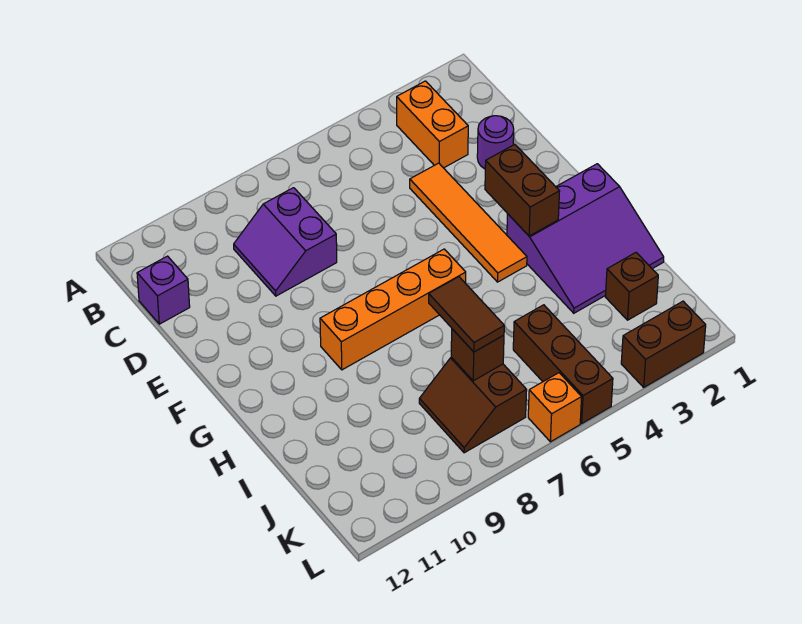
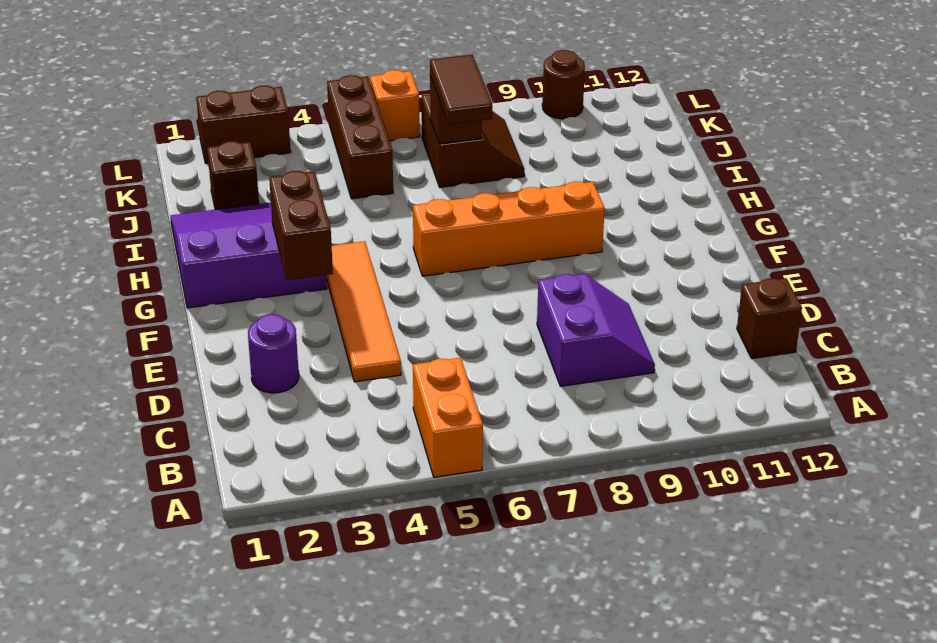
orange brick B3:C3 level 1 -> orange brick A5:B5 level 1
purple brick C12 level 1 -> brown brick C12 level 1
none -> brown round brick L10 level 1

